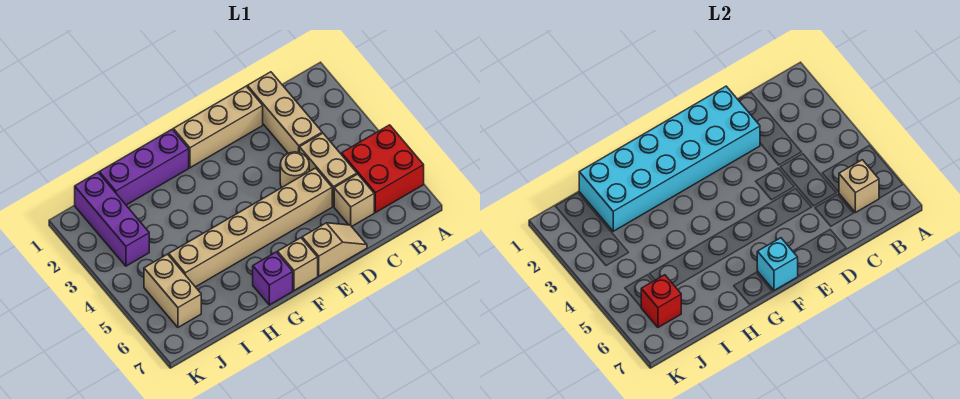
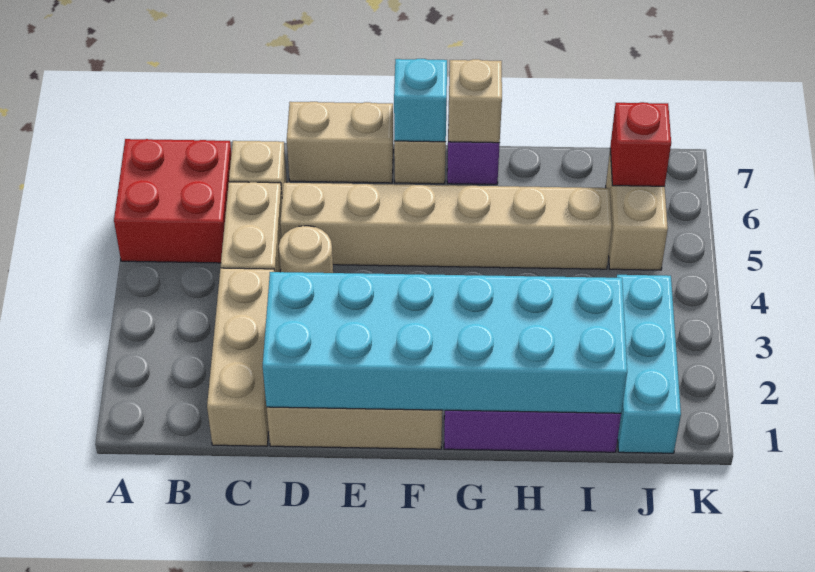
tan brick B6 level 2 -> tan brick G7 level 2
tan slope D7:E7 level 1 top E -> tan brick D7:E7 level 1
purple brick J1:J3 level 1 -> cyan brick J1:J3 level 1

